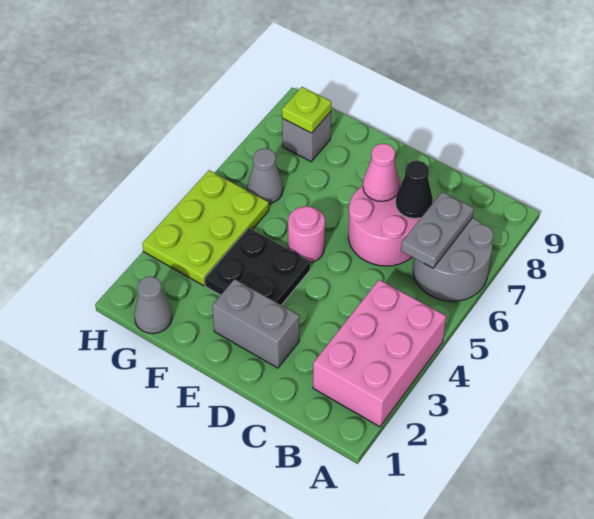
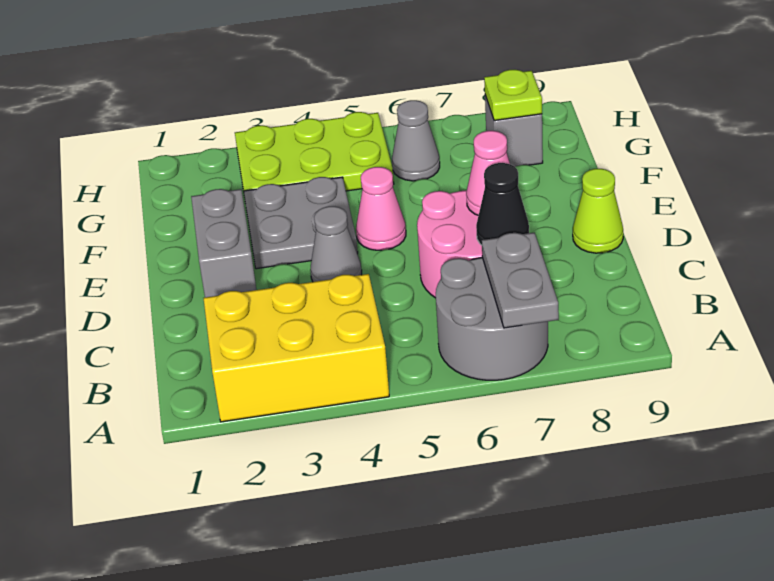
pink brick A2:B4 level 1 -> yellow brick A2:B4 level 1
grey plate B6:B7 level 2 -> grey plate A7:B7 level 2
none -> lime cone D9 level 1
black plate E3:F4 level 1 -> grey plate E3:F4 level 1
pink round brick E5 level 1 -> pink cone E5 level 1
grey cone G1 level 1 -> grey cone D4 level 1

